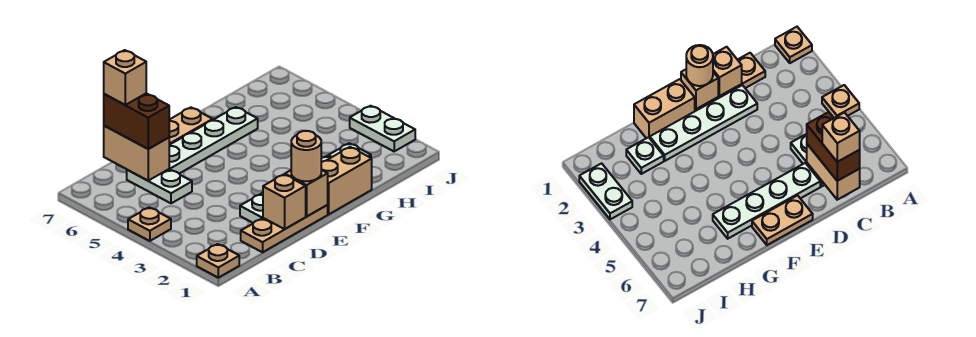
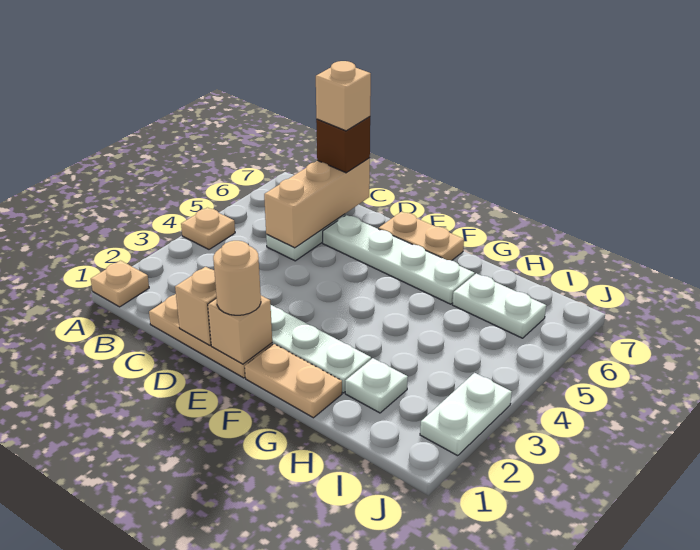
tan brick C6:C7 level 2 -> tan brick C5:C7 level 2
brown brick C6:C7 level 3 -> brown brick C7 level 3
tan brick F1:G1 level 1 -> tan plate F1:G1 level 1
none -> white plate H6:I6 level 1

